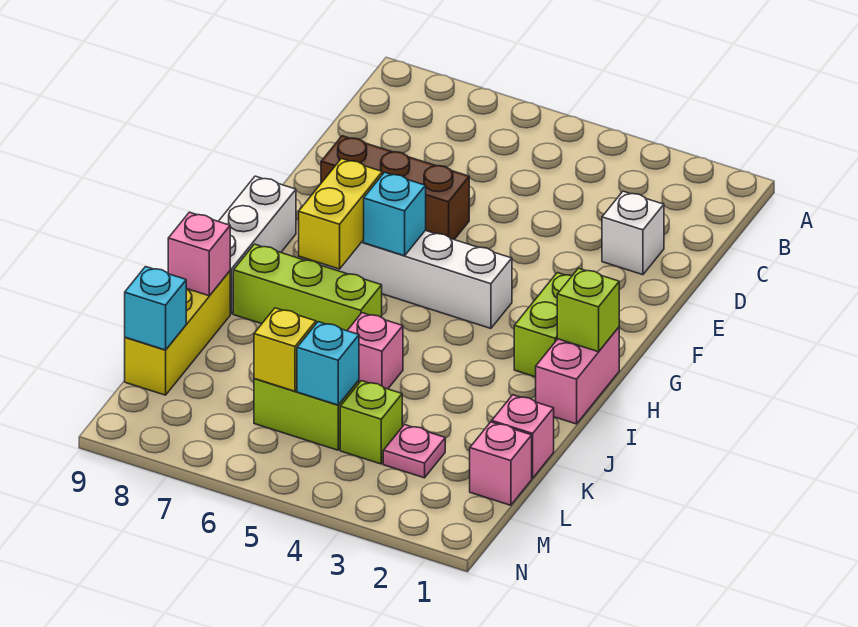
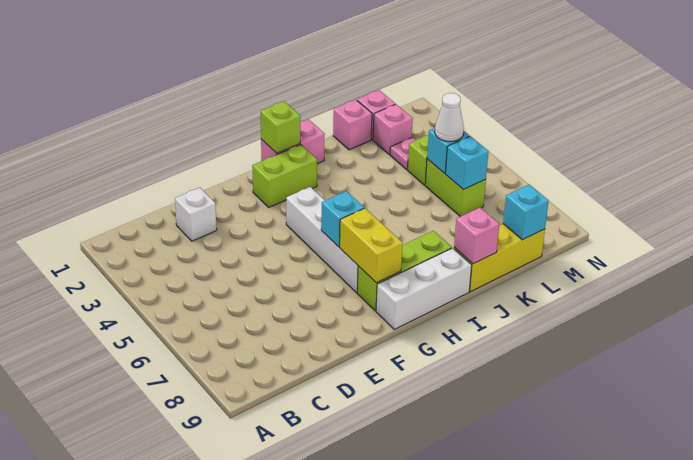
brown brick E6:E8 level 1 -> none
yellow brick G7:H7 level 2 -> yellow brick G7:G8 level 2
lime brick I6:I8 level 1 -> lime brick G8:I8 level 1
pink brick J5 level 1 -> pink brick L2 level 1
none -> white cone L5 level 3
yellow brick L6 level 2 -> cyan brick L6 level 2

